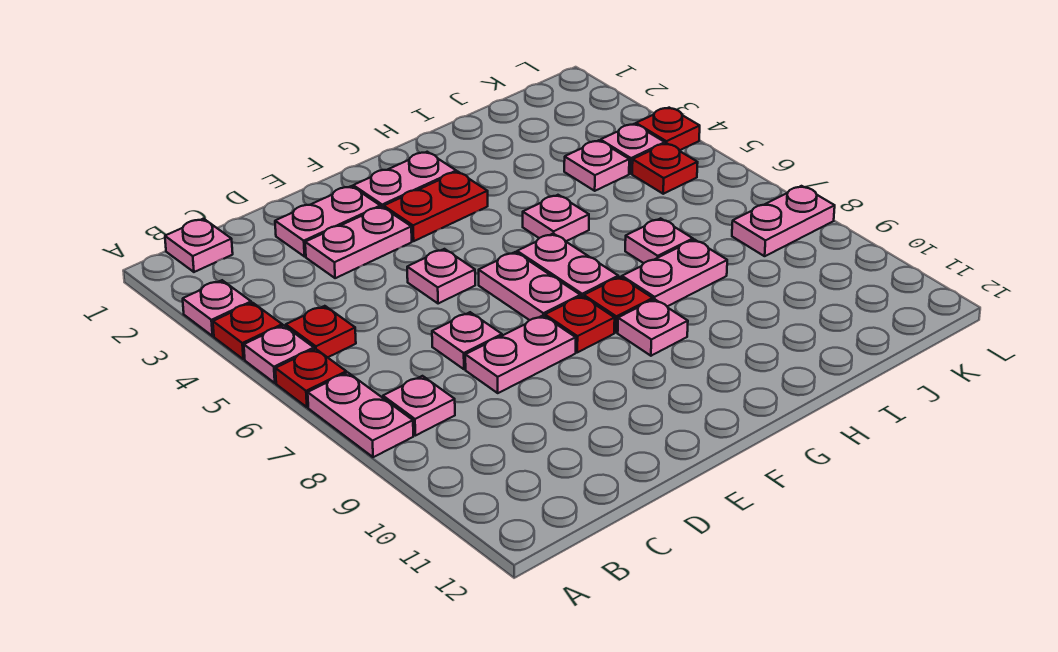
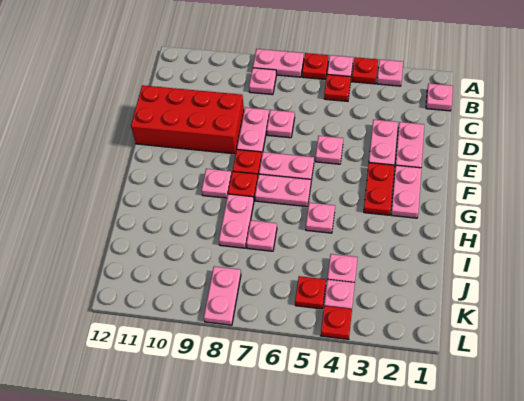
none -> red brick D9:E12 level 1

